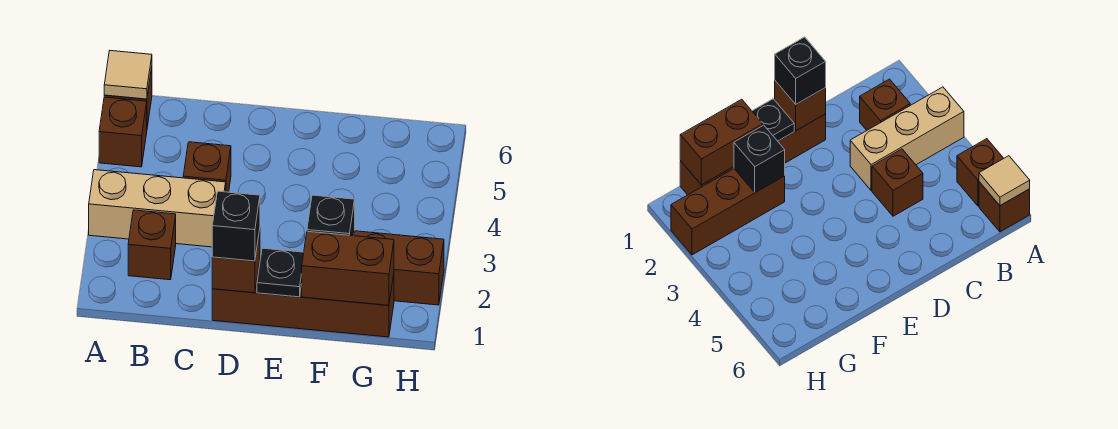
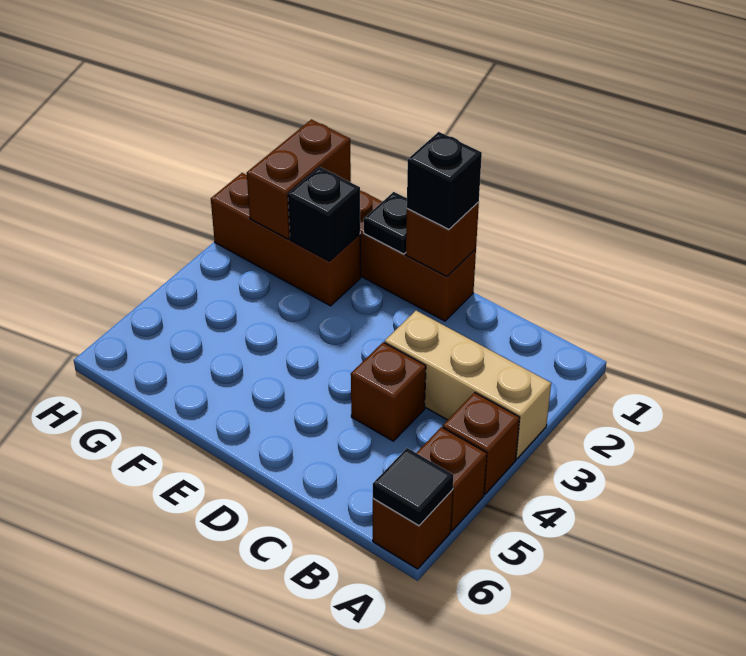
tan tile A6 level 2 -> black tile A6 level 2
brown brick B2 level 1 -> brown brick A4 level 1
brown brick F1:G1 level 2 -> brown brick G1:G2 level 2

